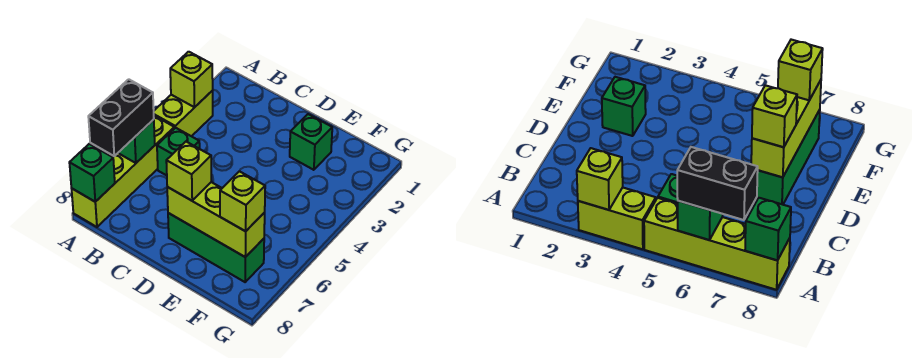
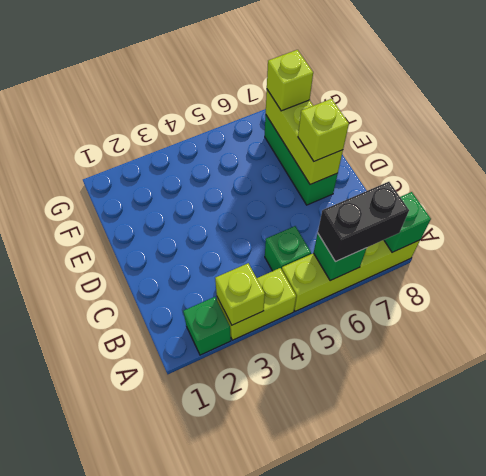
green brick E2 level 1 -> green brick A2 level 1

